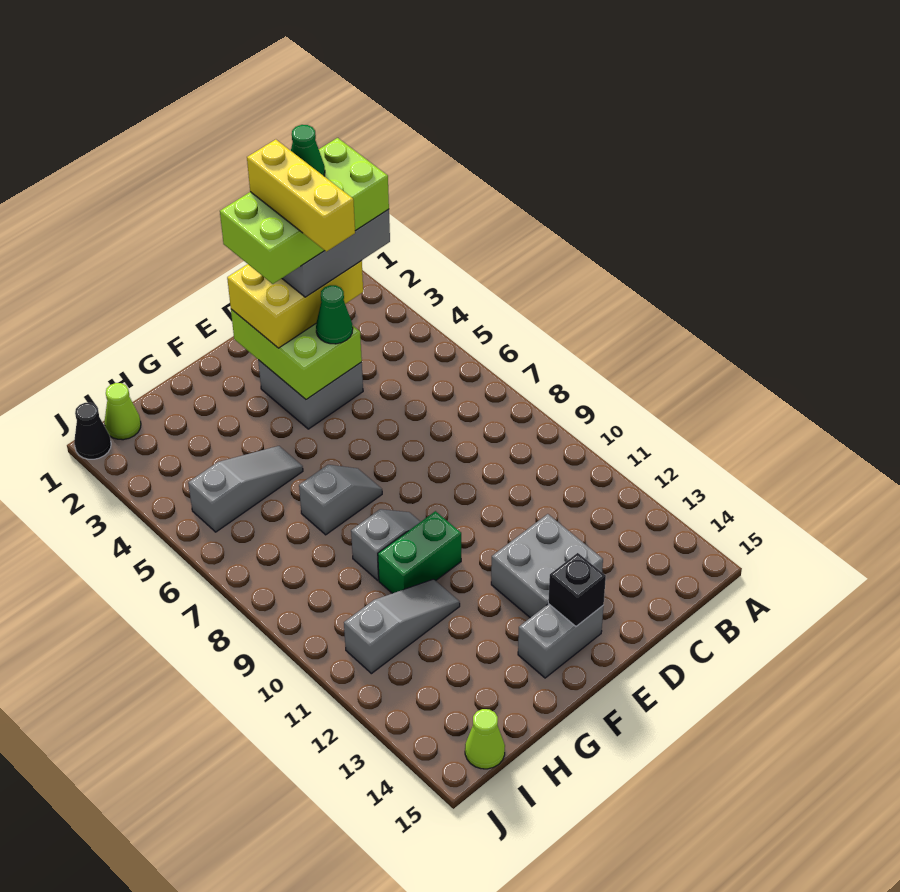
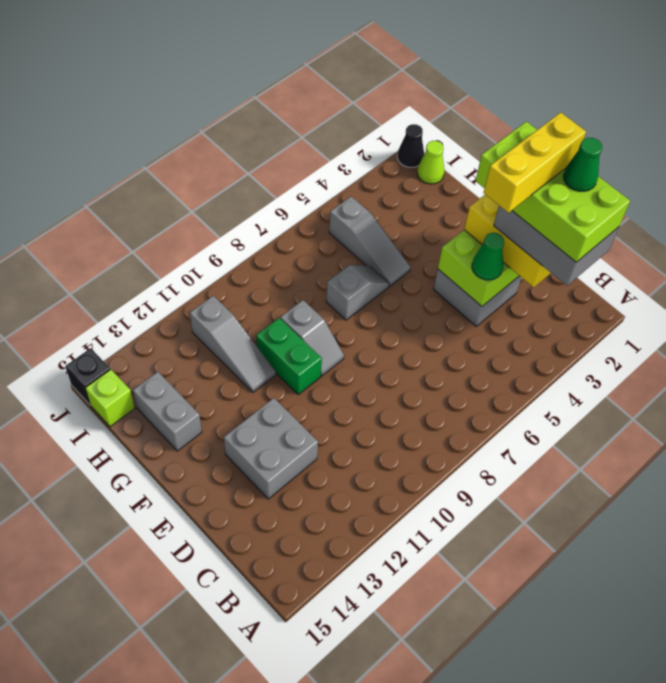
grey brick E14:F14 level 1 -> grey brick G14:H14 level 1
black brick E14 level 2 -> black brick J15 level 1
grey slope F7:G7 level 1 top G -> grey slope G6:G7 level 1 top 7
lime cone I15 level 1 -> lime brick I15 level 1

